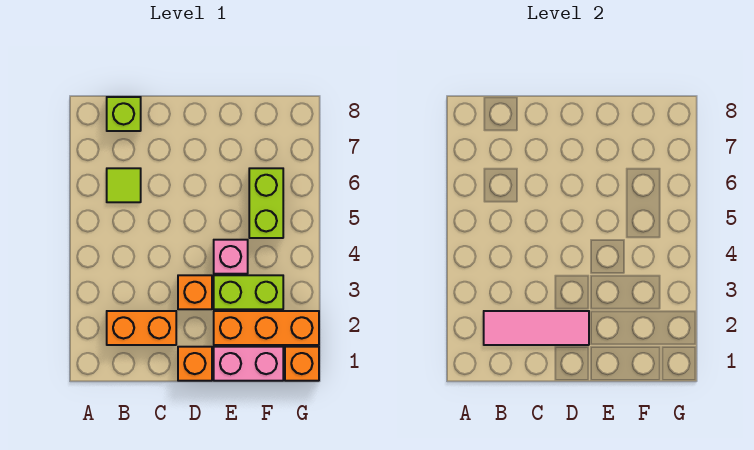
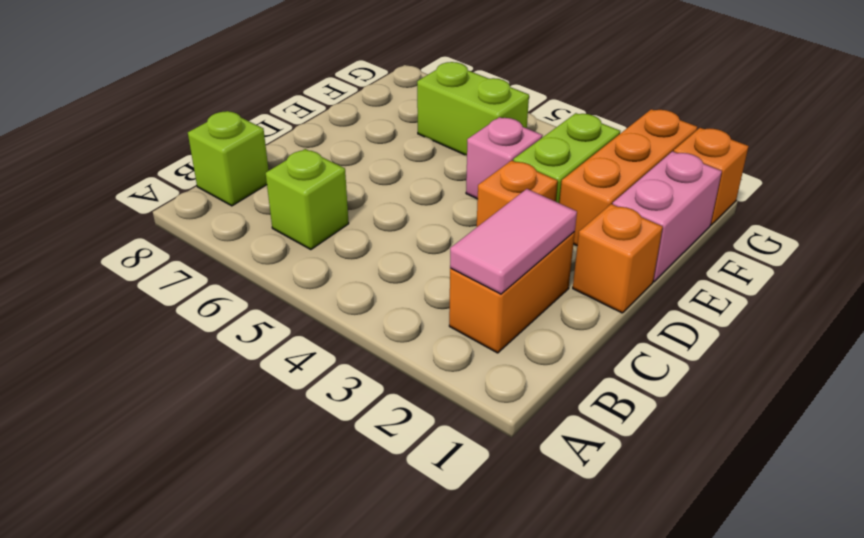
pink tile B2:D2 level 2 -> pink tile B2:C2 level 2
lime tile B6 level 1 -> lime brick B6 level 1

